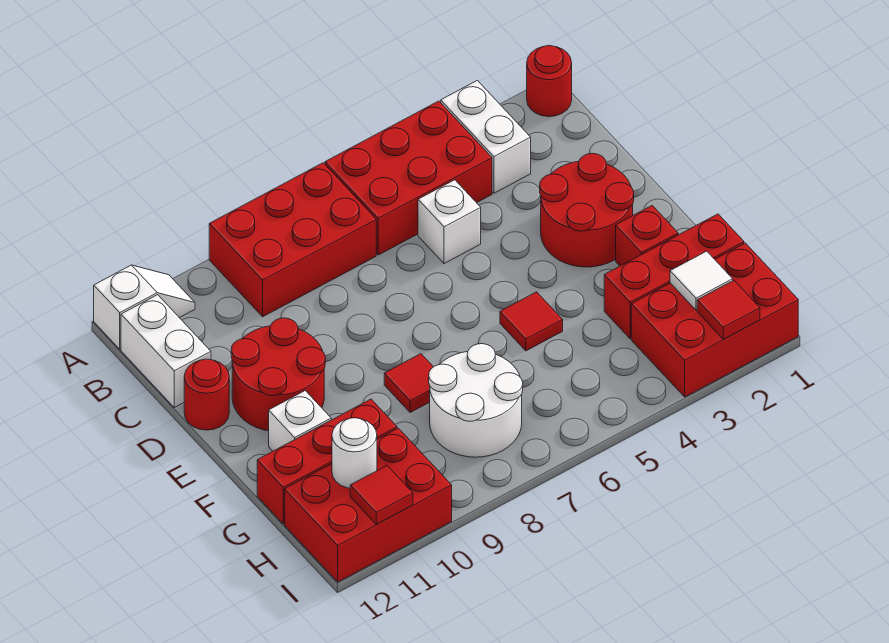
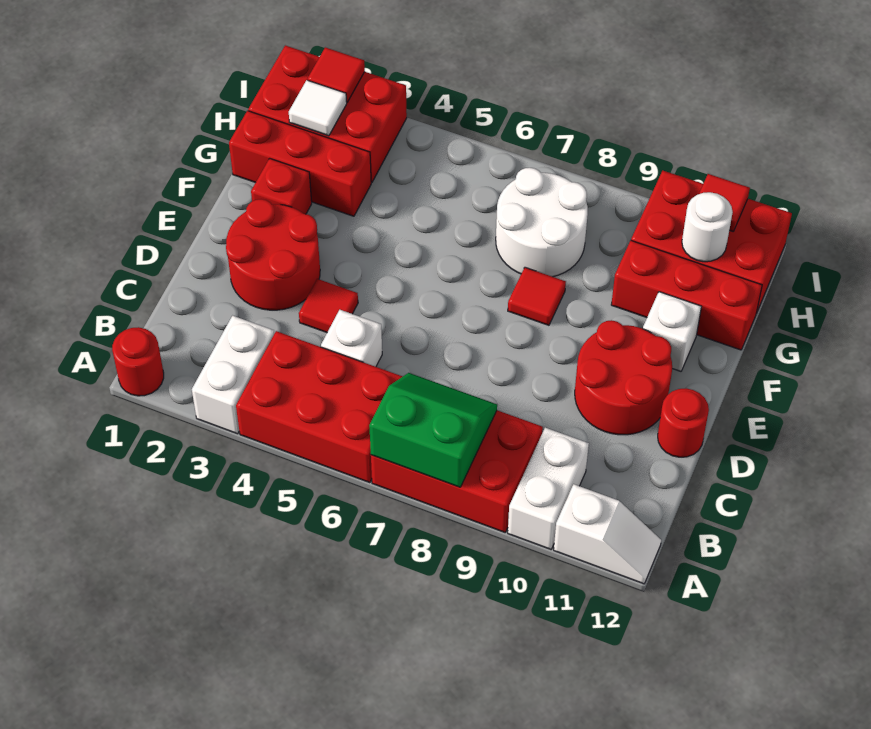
none -> green slope A7:B8 level 2 top A
white slope A11:A12 level 1 top 12 -> white slope A11:A12 level 1 top 11
white brick B12:C12 level 1 -> white brick A10:B10 level 1
red tile F5 level 1 -> red tile D4 level 1

